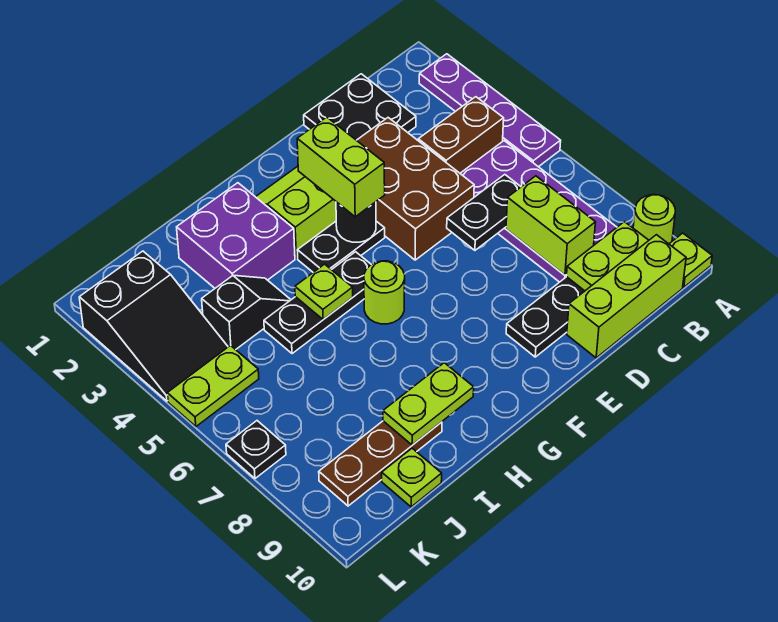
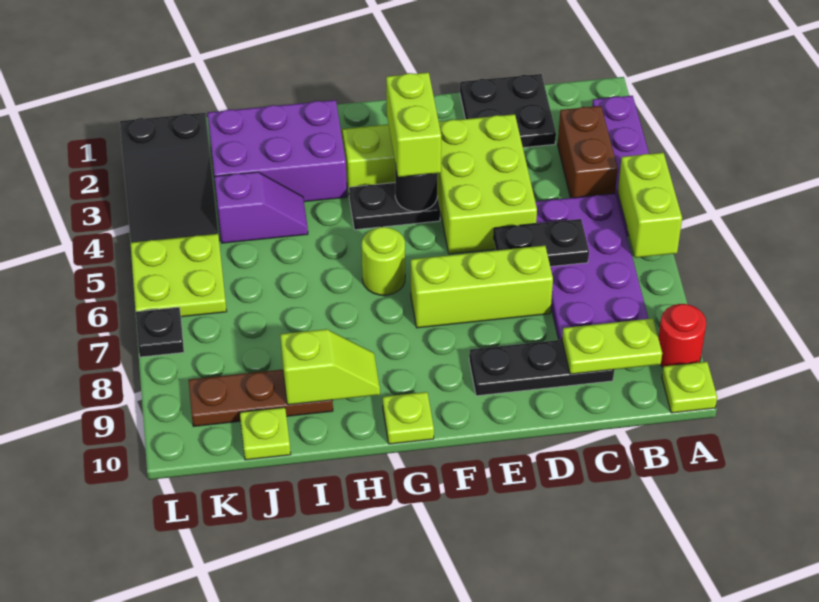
lime round brick A9 level 1 -> red round brick A9 level 1
brown brick B4:C4 level 1 -> brown brick B3:B4 level 1
lime brick B10:D10 level 1 -> lime brick D7:F7 level 1
lime brick C7:C8 level 2 -> lime brick A5:A6 level 2
brown brick D3:E5 level 1 -> lime brick D3:E5 level 1
black plate G5:I5 level 1 -> none
purple brick H2:I3 level 1 -> purple brick H2:J3 level 1
lime plate H5 level 2 -> lime plate G10 level 1
lime plate H9:I9 level 2 -> lime slope H9:I9 level 2 top I
black slope I4:J4 level 1 top J -> purple slope I4:J4 level 1 top J
lime plate K5:L5 level 1 -> lime plate K5:L6 level 1

